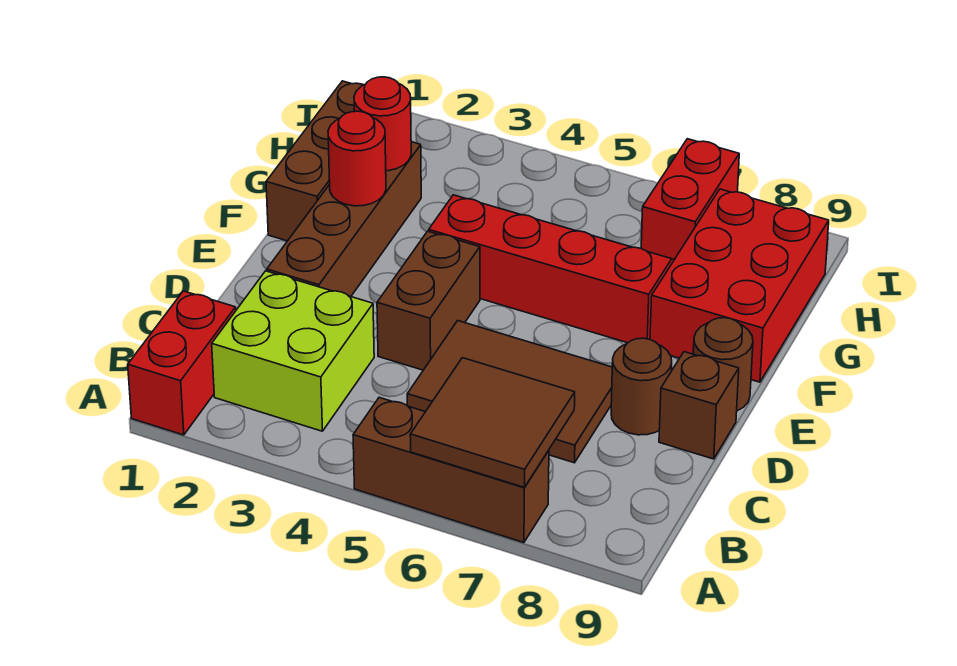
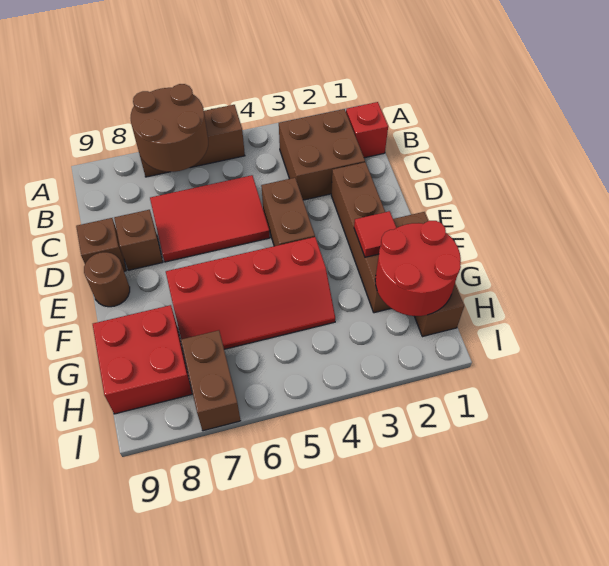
red brick A1:B1 level 1 -> red brick B1 level 1
brown tile A6:B7 level 2 -> brown round brick A6:B7 level 2
lime brick B2:C3 level 1 -> brown brick B2:C3 level 1
brown tile C5:D7 level 1 -> red tile C5:D7 level 1
brown round brick D8 level 1 -> brown brick D8 level 1
red round brick F2 level 2 -> red tile F2 level 2
red brick F8:H9 level 1 -> red brick G8:H9 level 1
red round brick G2 level 2 -> red round brick G1:H2 level 2
red brick H7:I7 level 1 -> brown brick H7:I7 level 1

